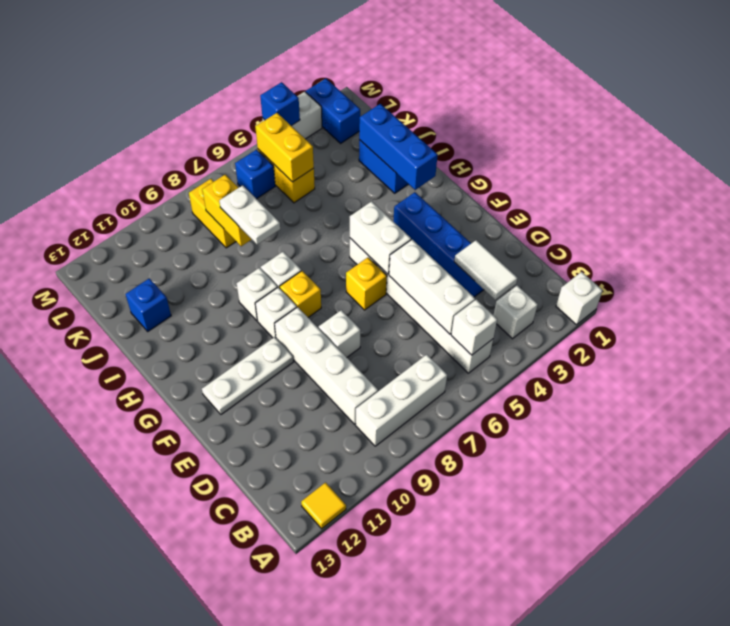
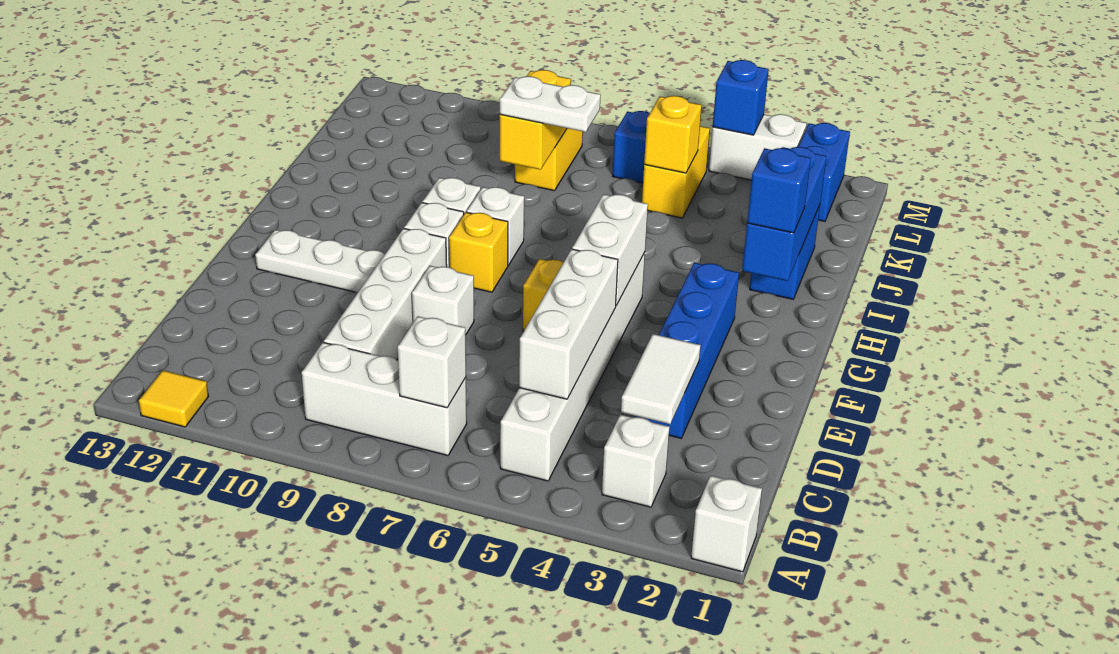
white brick B5 level 2 -> white brick B7 level 2
white plate I8:J8 level 3 -> white plate J7:J8 level 3
blue brick J12 level 1 -> blue brick H2 level 3
yellow brick K5:L5 level 2 -> yellow brick K5 level 2

